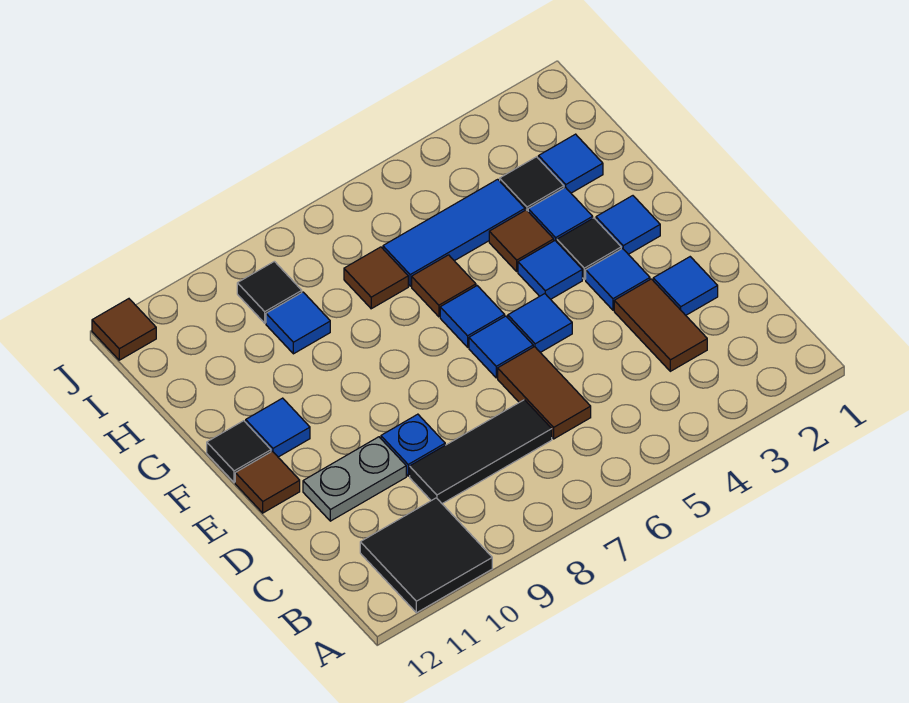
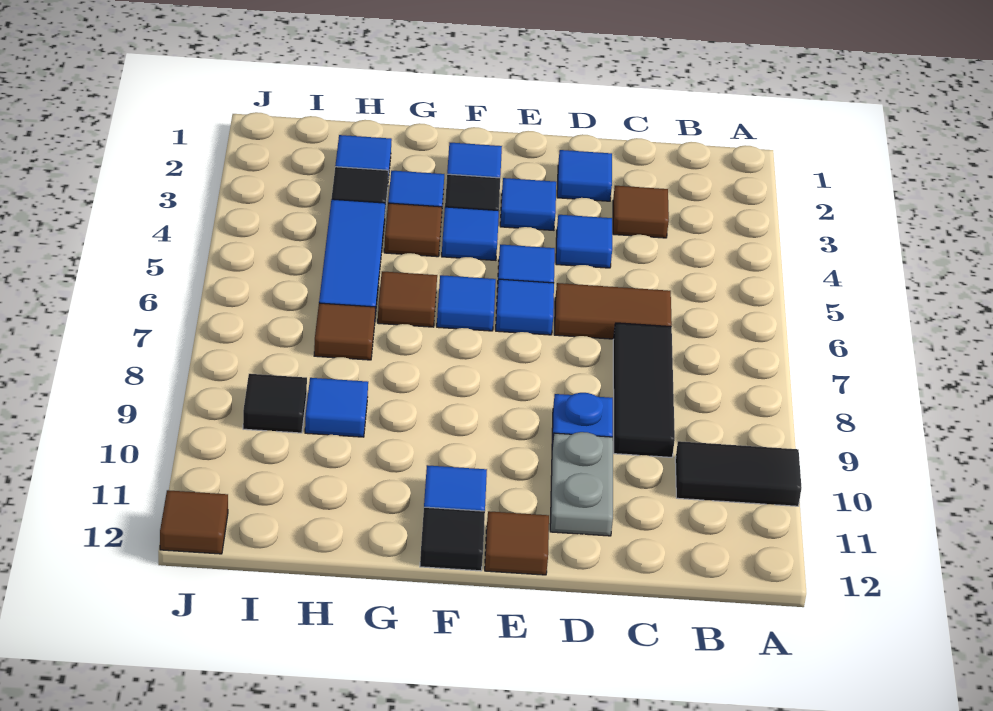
black tile A10:B11 level 1 -> black tile A10:B10 level 1
brown tile C3:D3 level 1 -> brown tile C3 level 1
none -> blue tile D4 level 1

